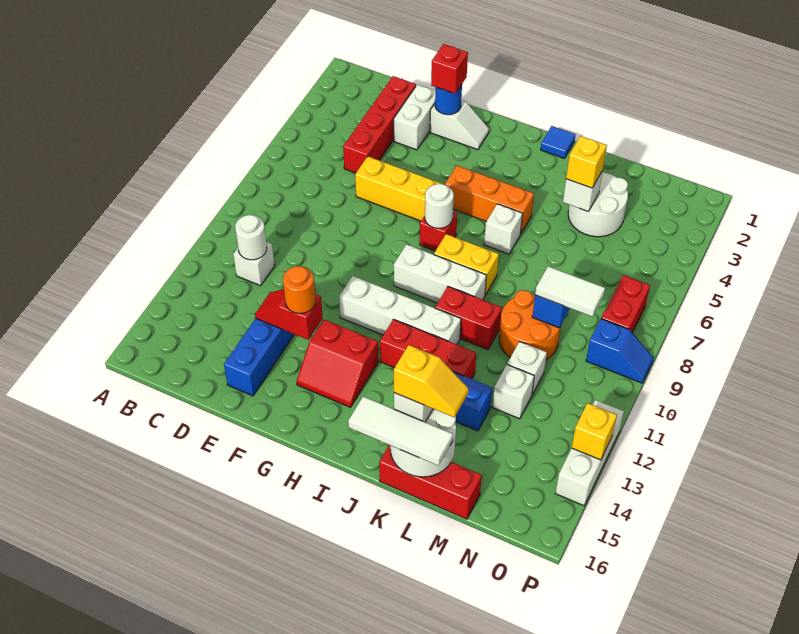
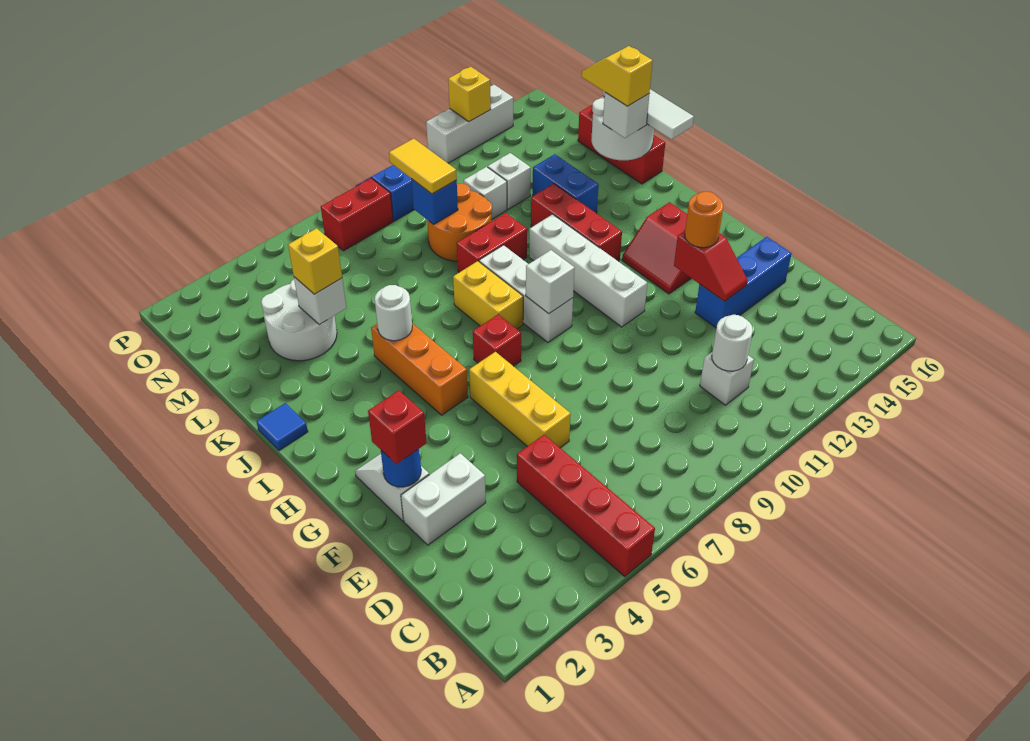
red brick D2:D5 level 1 -> red brick A5:D5 level 1
red slope G13:H14 level 1 top 13 -> red slope G13:H14 level 1 top 14
white round brick H7 level 2 -> white round brick J5 level 2
white brick J6 level 1 -> white brick H9 level 2
red brick J10:K10 level 1 -> red brick K9:K10 level 1
white tile M9:N9 level 3 -> yellow tile M9:N9 level 3

